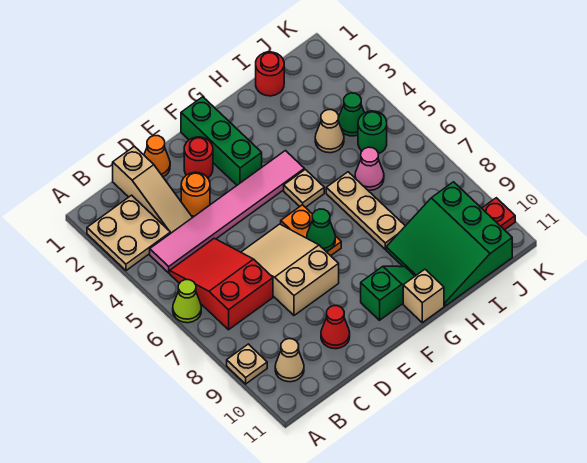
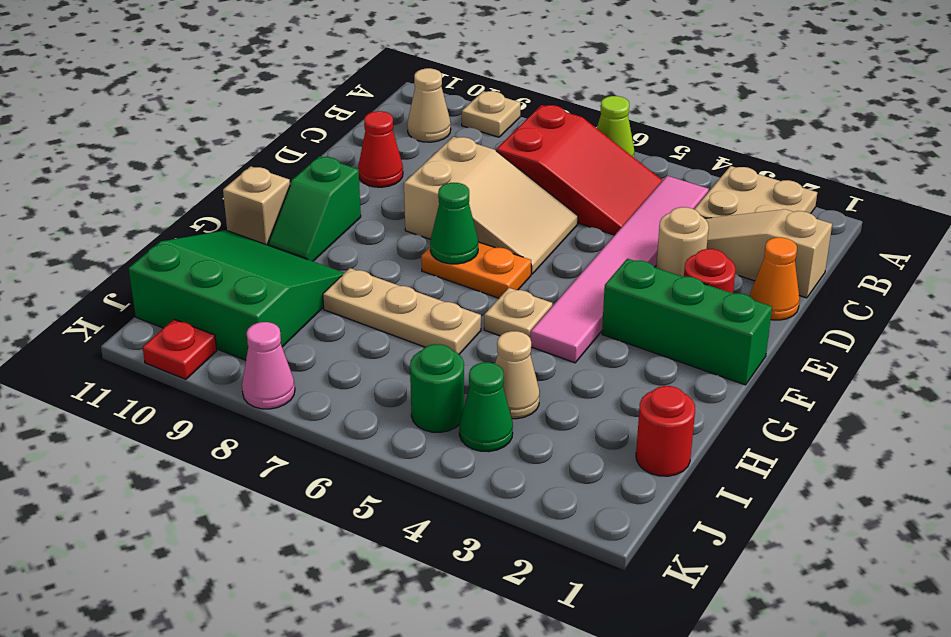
orange round brick D3 level 1 -> tan round brick D3 level 1
pink cone I6 level 1 -> pink cone K8 level 1

